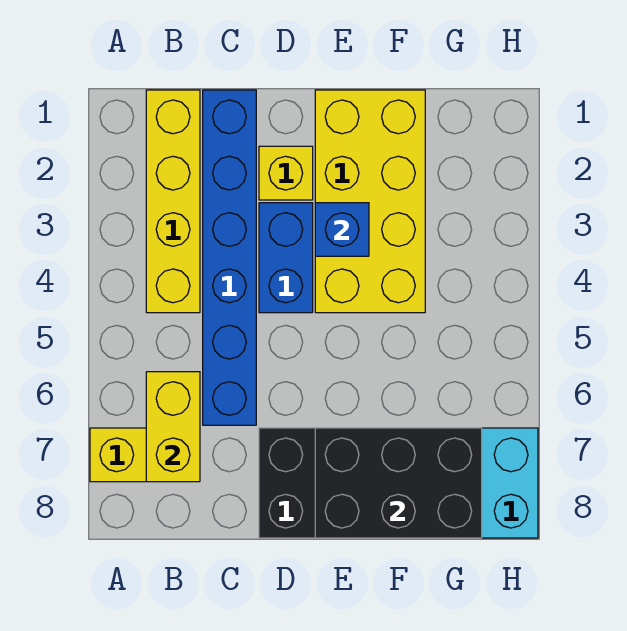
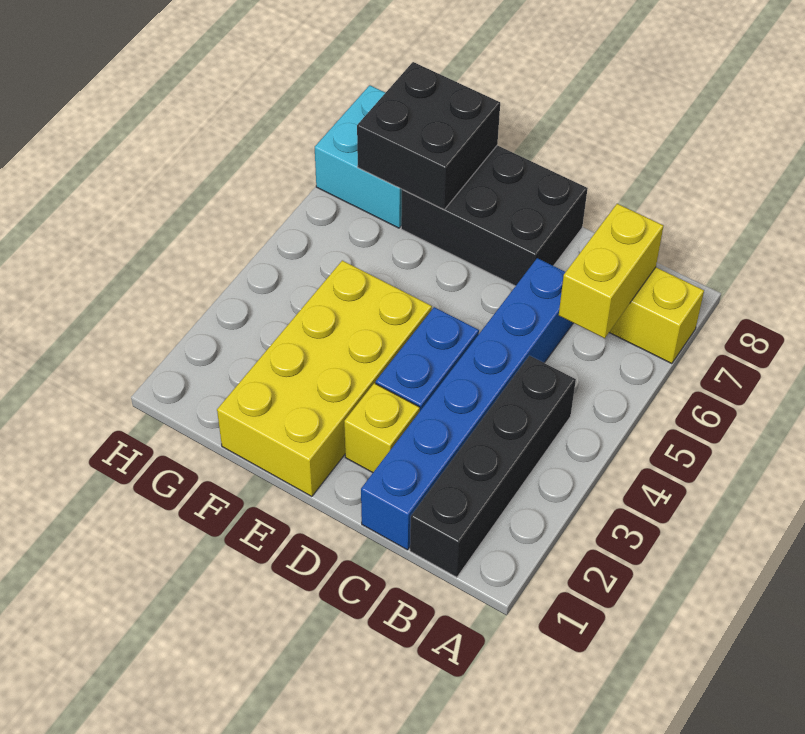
yellow brick B1:B4 level 1 -> black brick B1:B4 level 1
blue brick E3 level 2 -> none
black brick E7:G8 level 2 -> black brick F7:G8 level 2

